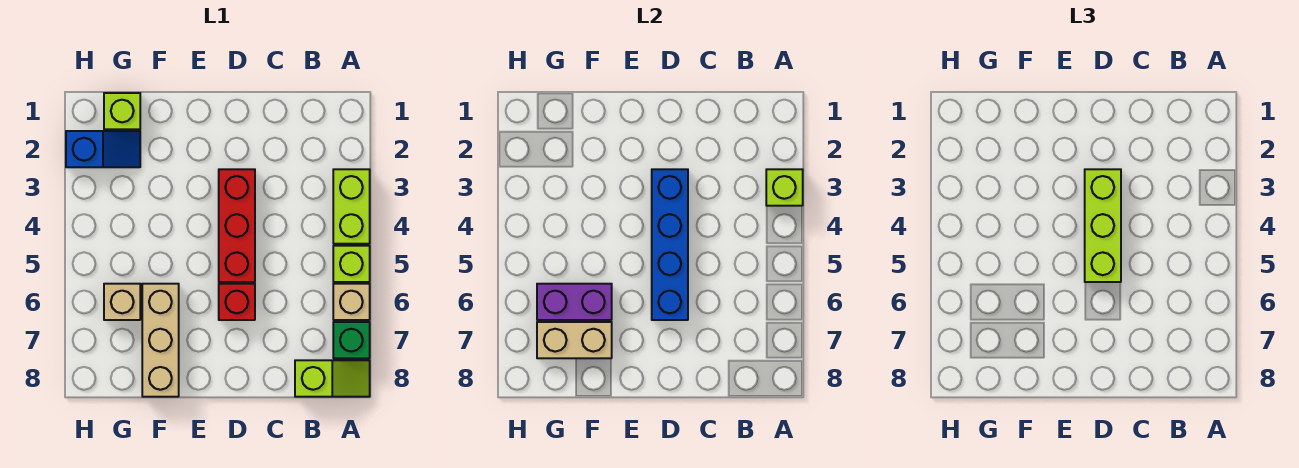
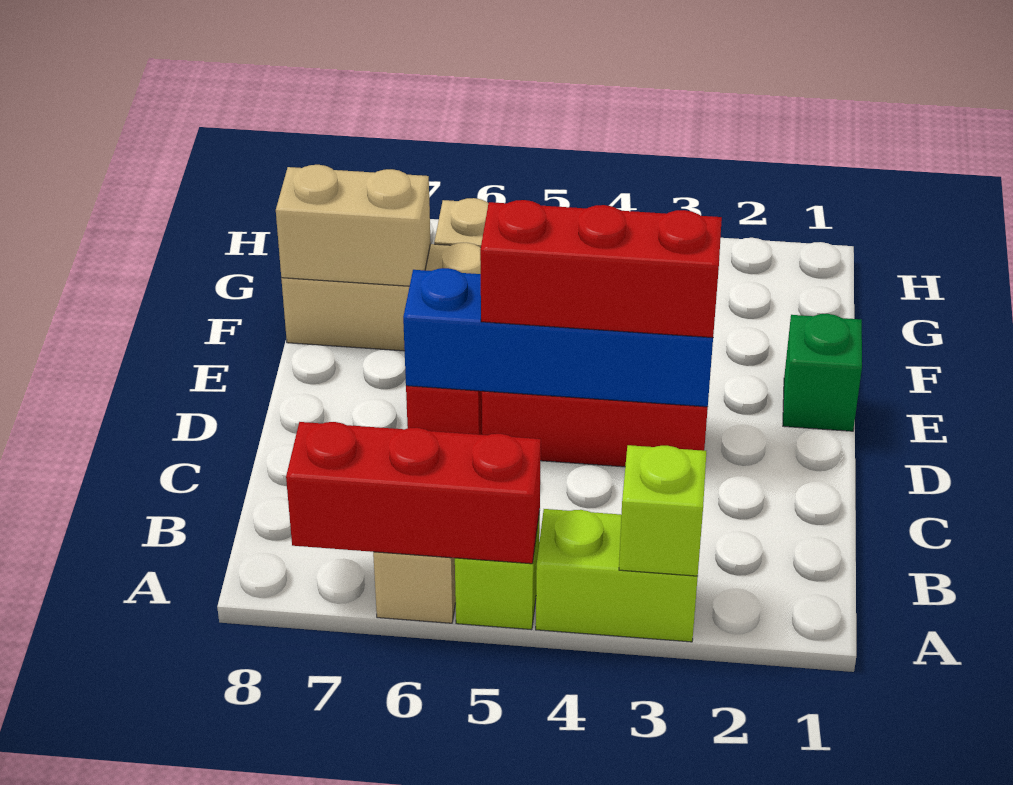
none -> red brick A5:A7 level 2
green brick A7 level 1 -> green brick E1 level 1
lime slope A8:B8 level 1 top B -> none
lime brick D3:D5 level 3 -> red brick D3:D5 level 3
purple brick F6:G6 level 2 -> none
tan brick F7:G7 level 2 -> tan brick F7:F8 level 2
lime brick G1 level 1 -> none
blue slope G2:H2 level 1 top H -> none

